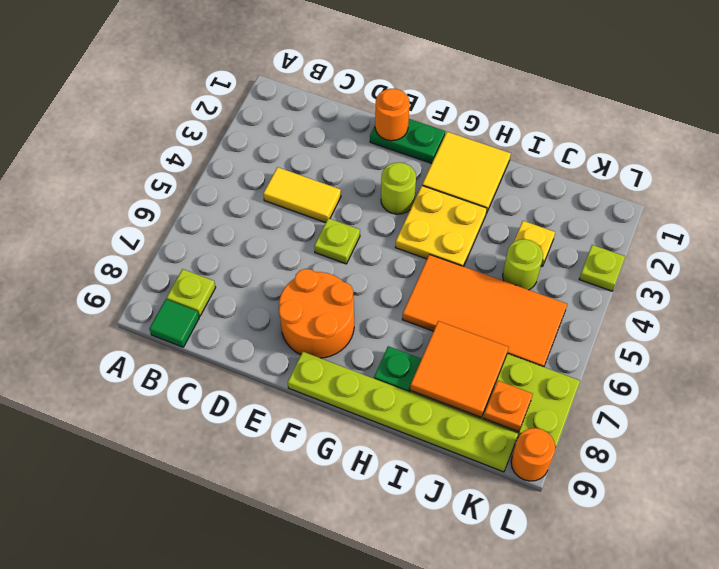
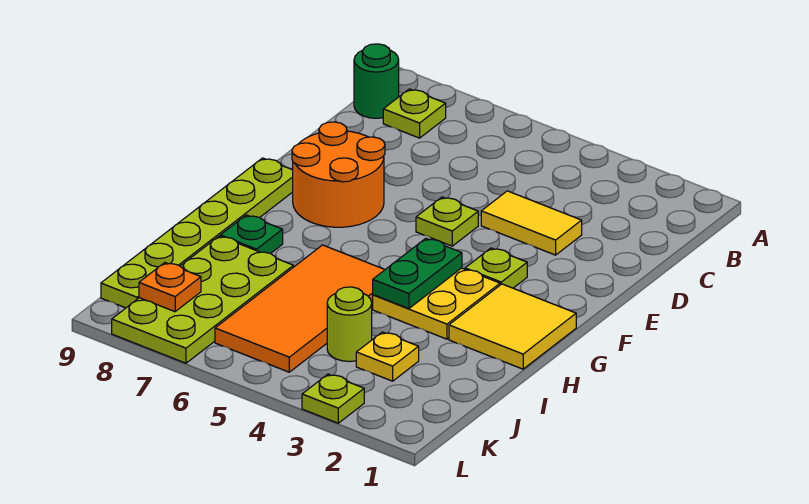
green tile B9 level 1 -> green round brick B9 level 1
yellow tile C4:D4 level 1 -> yellow tile D3:D4 level 1
green plate E1:F1 level 1 -> green plate G4:H4 level 2
orange round brick E1 level 2 -> none
lime round brick F3 level 1 -> lime plate F3 level 1
orange tile I7:J8 level 2 -> none
orange round brick L9 level 1 -> none

